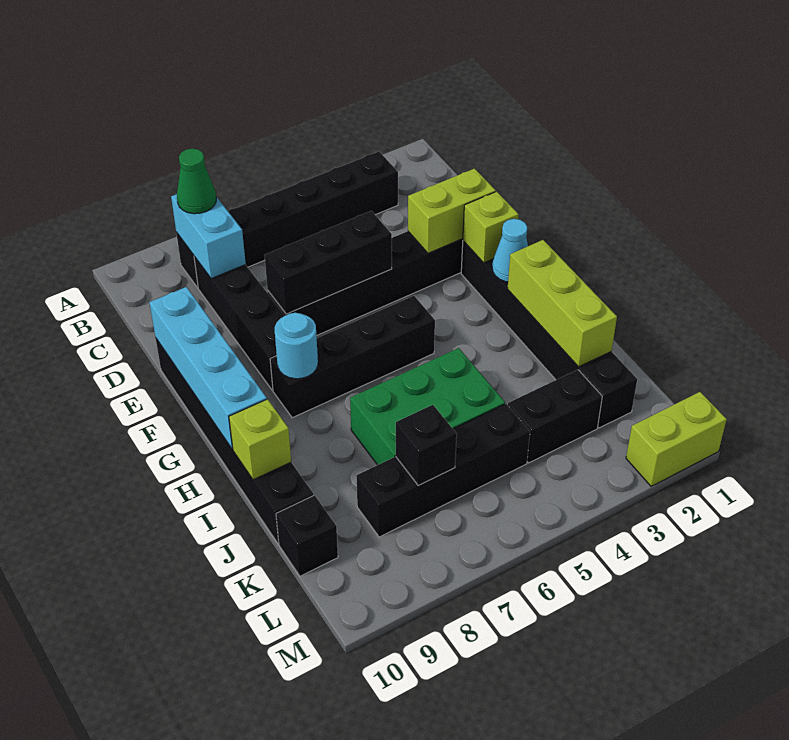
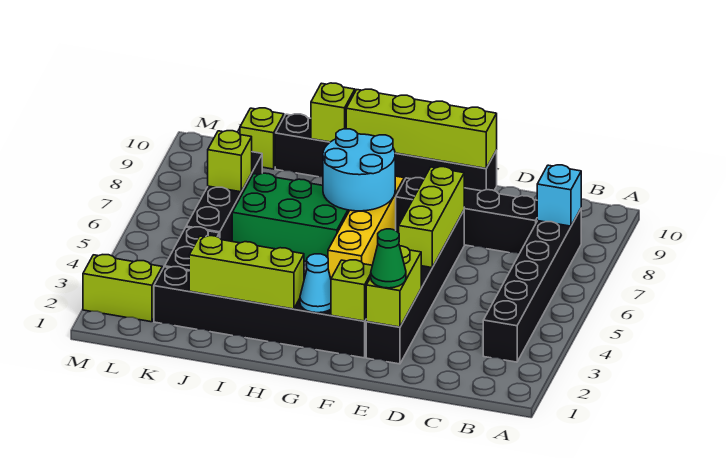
cyan brick B8:C8 level 2 -> cyan brick B8 level 2
green cone B8 level 3 -> green cone E2 level 3
black brick E5:E7 level 2 -> lime brick E5:E7 level 2
cyan brick E10:H10 level 2 -> lime brick E10:H10 level 2
black brick G5:G8 level 1 -> yellow brick G5:G8 level 1
cyan round brick G8 level 2 -> cyan round brick G7:H8 level 2
green brick I5:J7 level 1 -> green brick H6:J7 level 1
black brick K7 level 2 -> lime brick K7 level 2
black brick K10 level 1 -> lime brick K10 level 1
lime brick M1:M2 level 1 -> lime brick L2:M2 level 1

